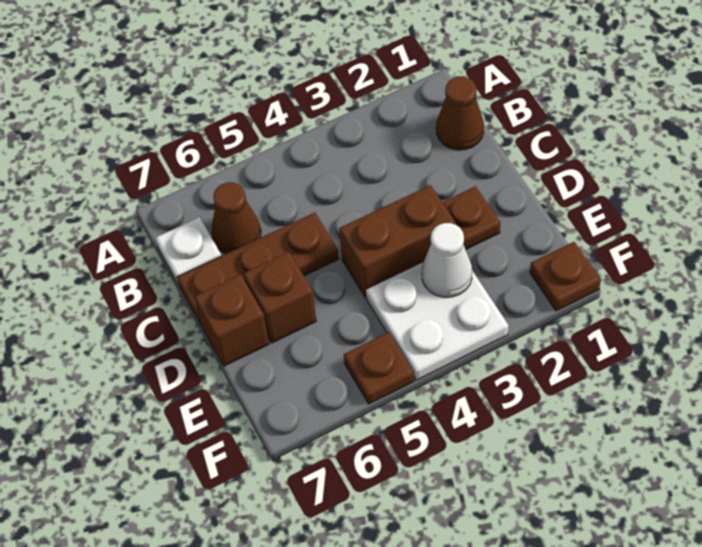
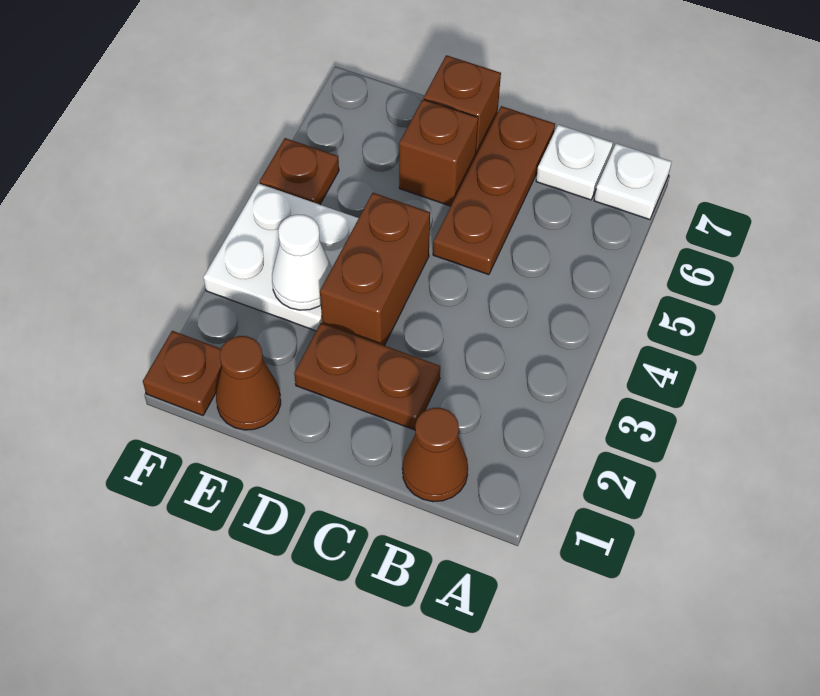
none -> white plate A7 level 1
brown cone B6 level 1 -> brown cone E1 level 1
brown plate D2 level 1 -> brown plate C2:D2 level 1

